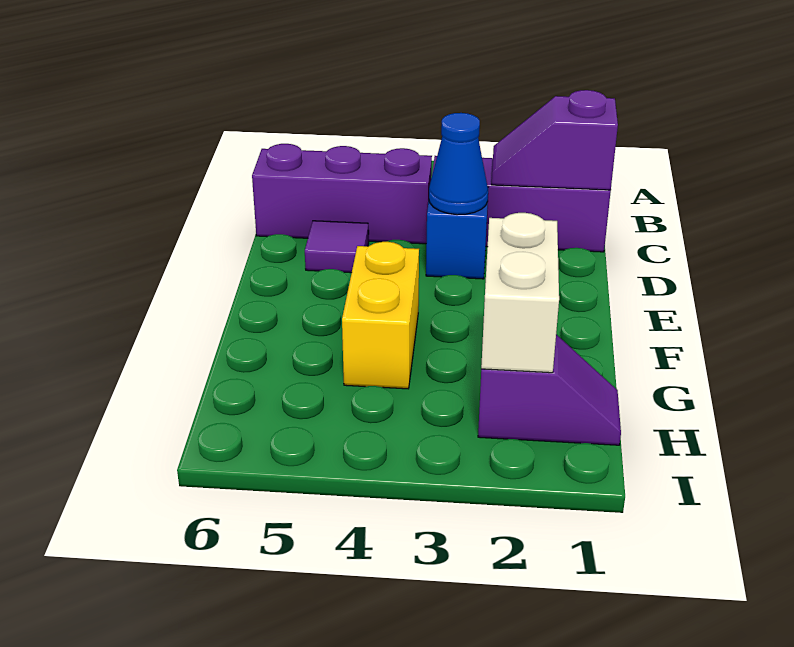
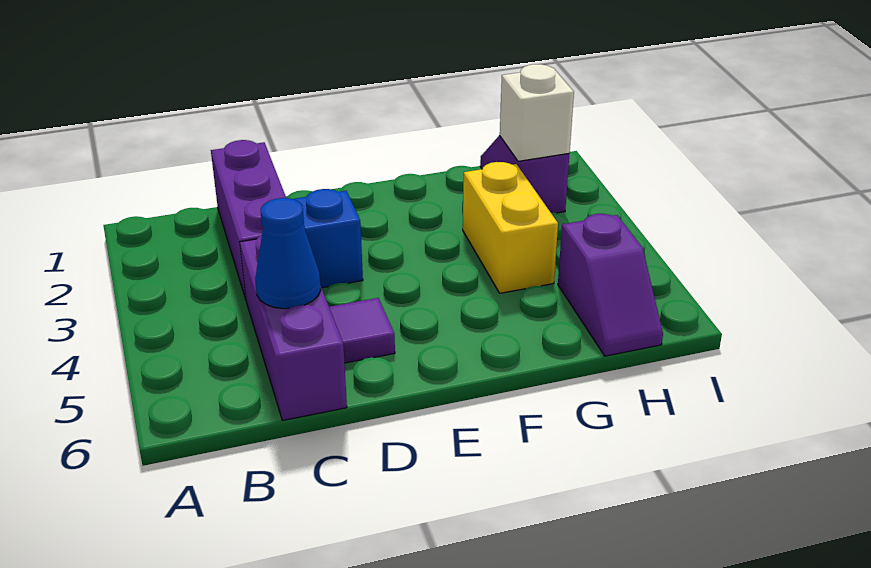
purple slope C1:C2 level 2 top 1 -> purple slope H5:H6 level 1 top 5
blue cone D3 level 2 -> blue cone C5 level 2
yellow brick F4:G4 level 1 -> yellow brick G3:G4 level 1
white brick G2:H2 level 2 -> white brick H2 level 2

